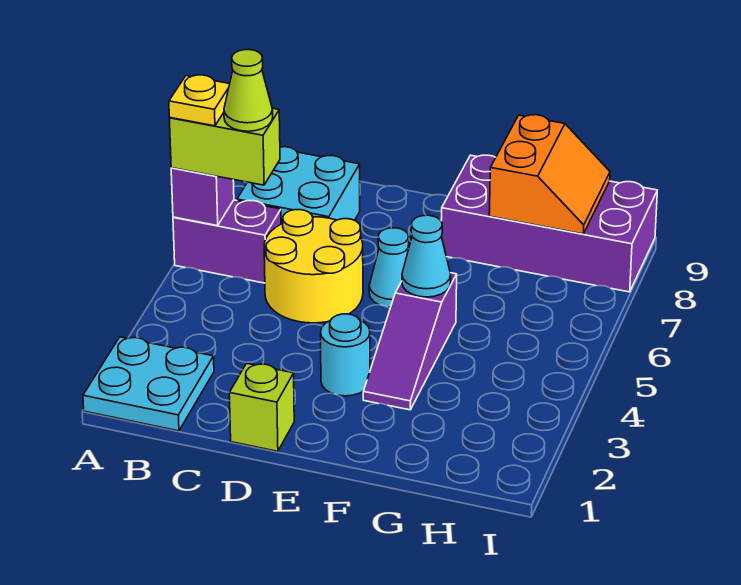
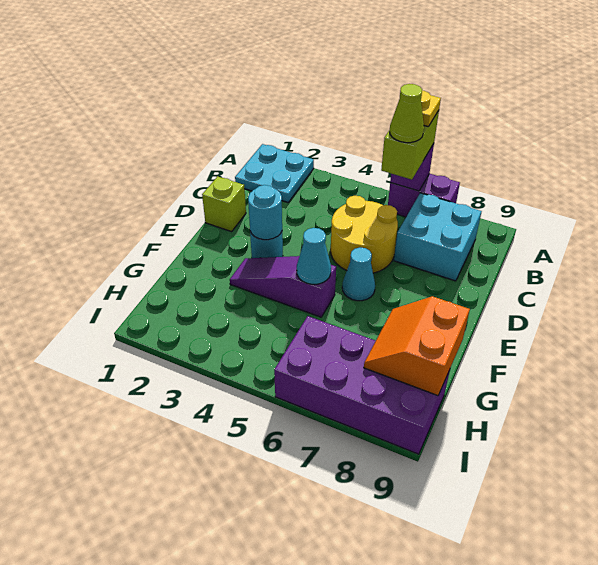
purple brick A6:B6 level 1 -> purple brick A6:A7 level 1
none -> cyan round brick E3 level 2
purple brick F8:I9 level 1 -> purple brick H6:I9 level 1
orange slope G8:H9 level 2 top G -> orange slope G8:H9 level 2 top 9

